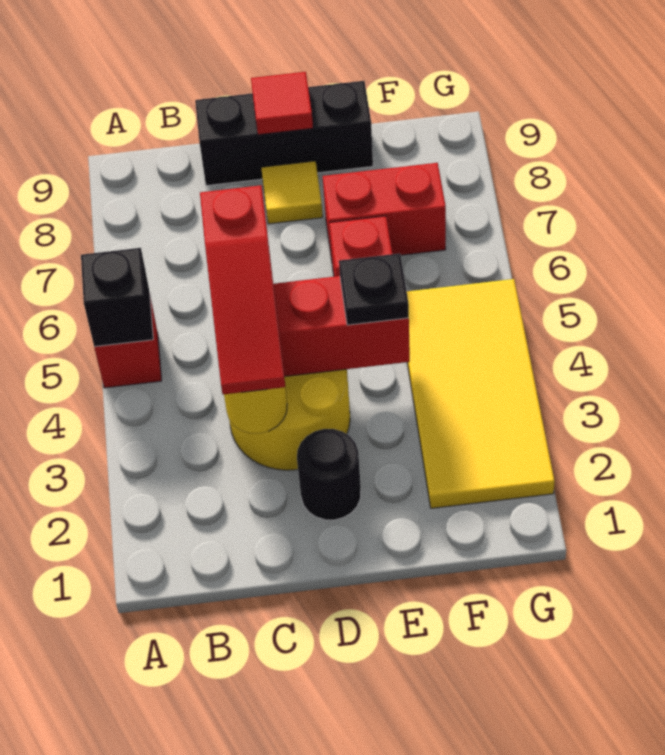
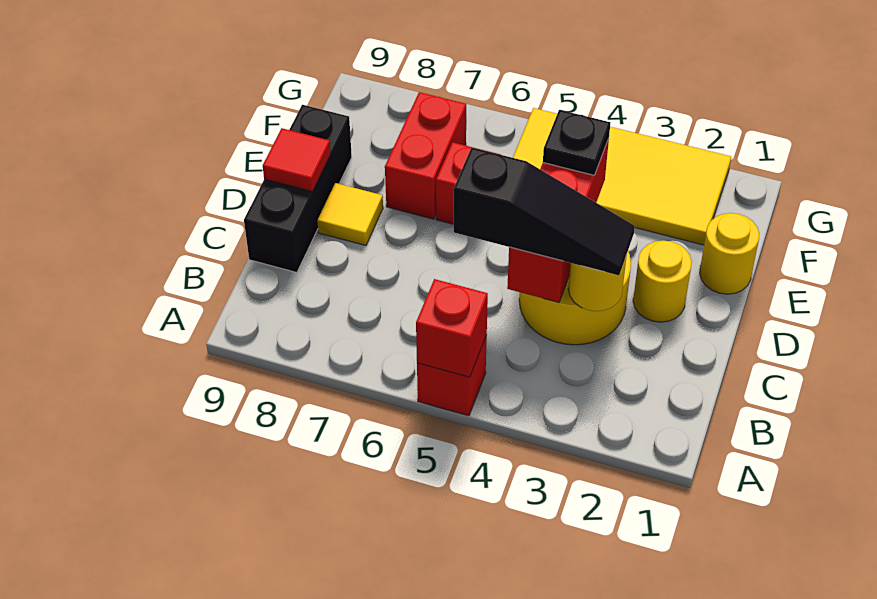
black brick A5 level 2 -> red brick A5 level 2
red slope C3:C5 level 3 top 5 -> black slope C3:C5 level 3 top 5
black round brick D2 level 1 -> yellow round brick D2 level 1
none -> yellow round brick E1 level 1

